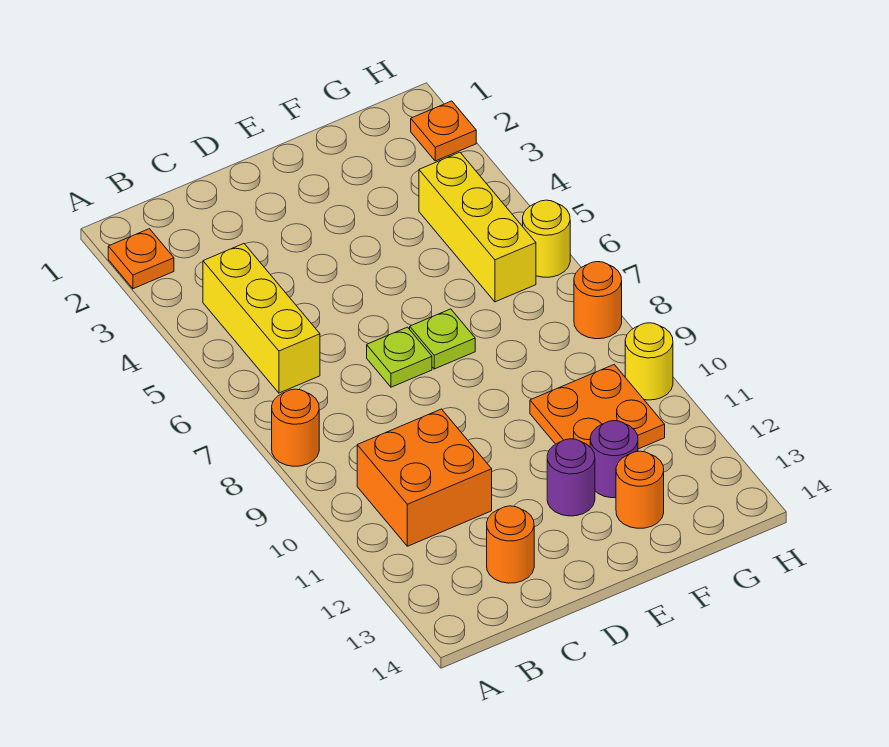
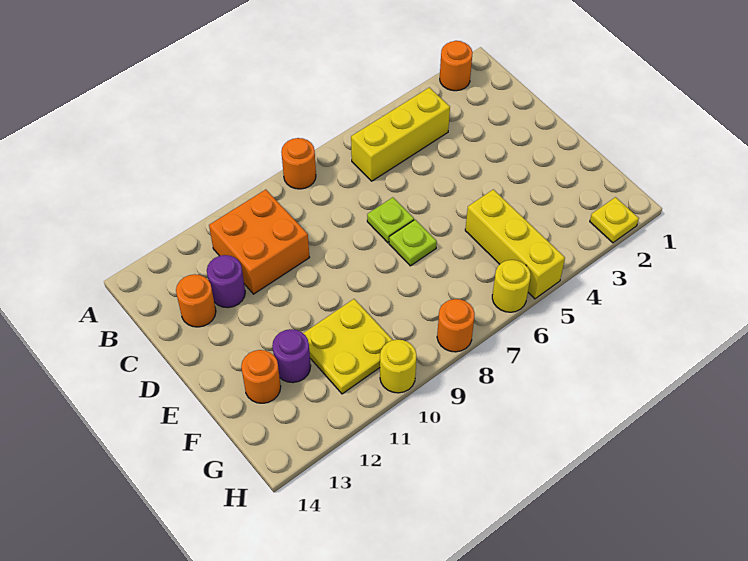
orange plate A2 level 1 -> orange round brick A2 level 1
purple round brick E12 level 1 -> purple round brick C12 level 1
orange plate F10:G11 level 1 -> yellow plate F10:G11 level 1
yellow brick G4:G6 level 1 -> yellow brick F5:H5 level 1
orange plate H2 level 1 -> yellow plate H2 level 1

